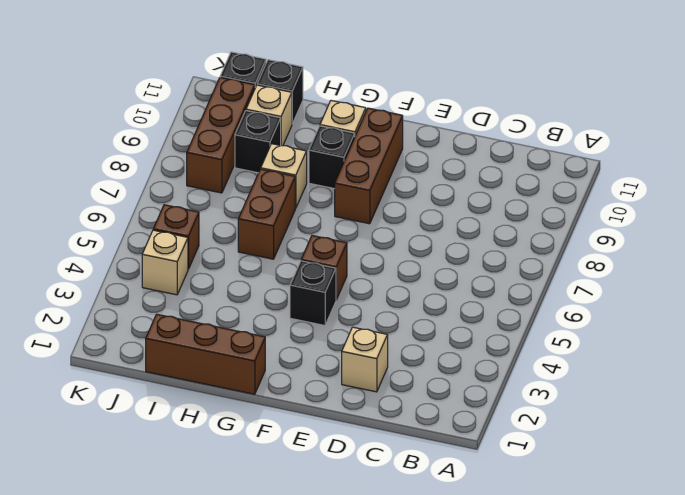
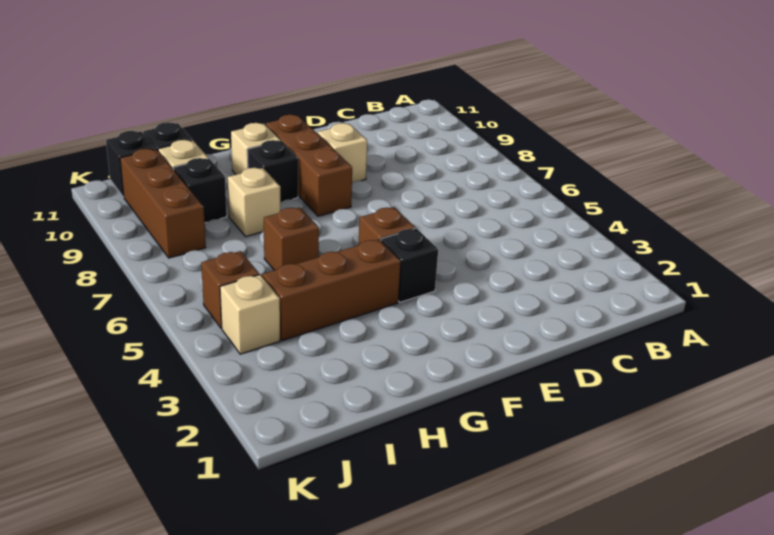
tan brick D2 level 1 -> tan brick E9 level 1
brown brick G1:I1 level 1 -> brown brick G4:I4 level 1
brown brick H6:H7 level 1 -> brown brick H6 level 1

